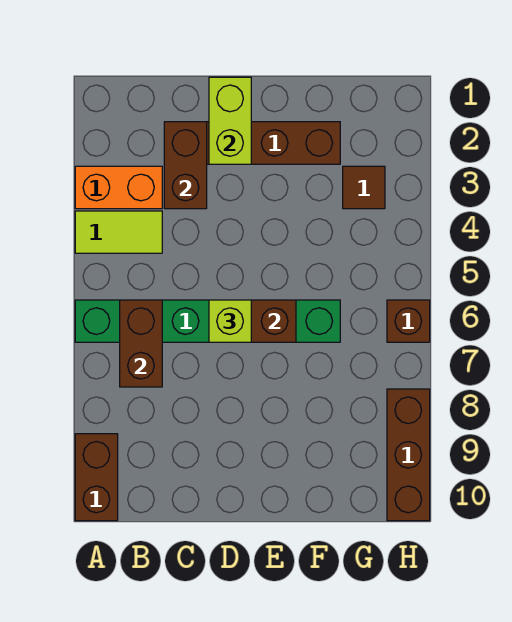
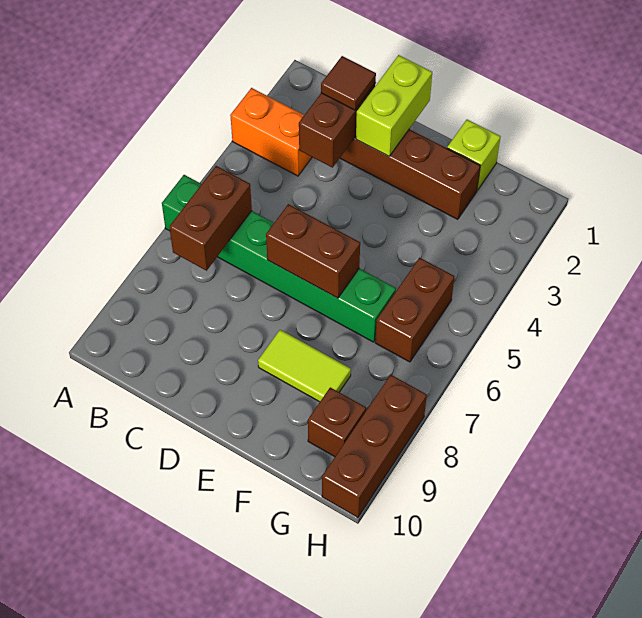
lime tile A4:B4 level 1 -> lime tile E8:F8 level 1
brown brick A9:A10 level 1 -> brown brick G5:G6 level 1
lime brick D6 level 3 -> lime brick F1 level 1
brown tile G3 level 1 -> brown tile C2 level 3
brown brick H6 level 1 -> brown brick G9 level 1

